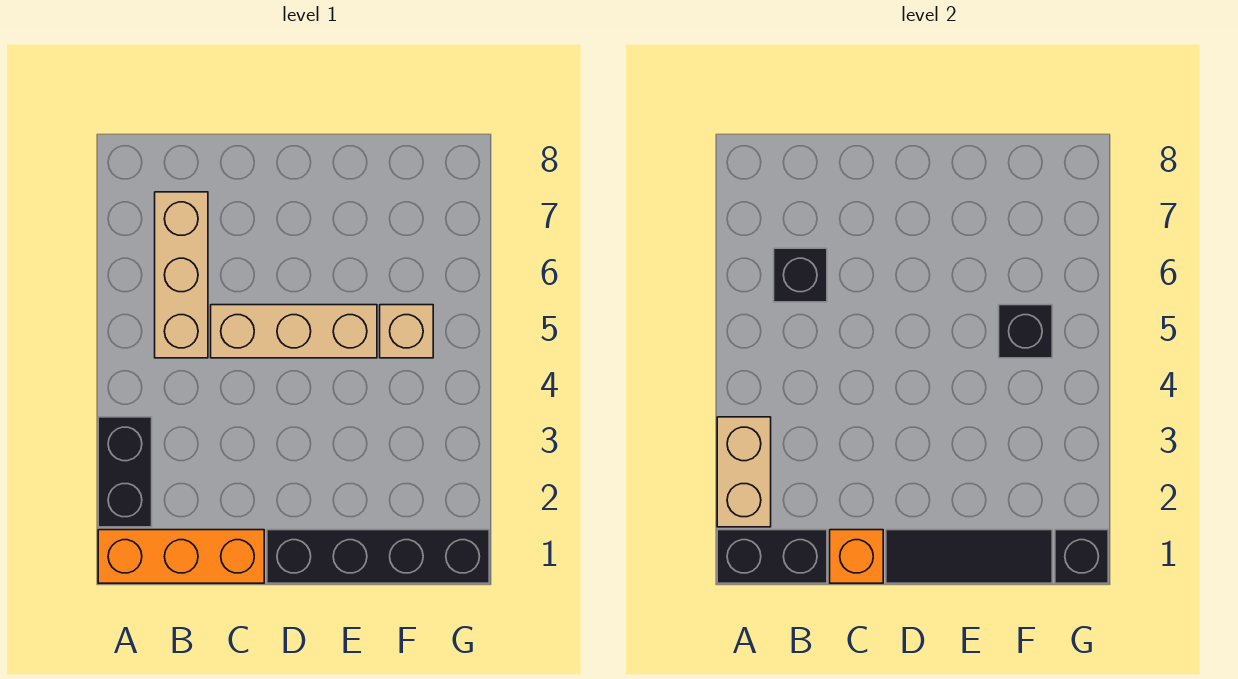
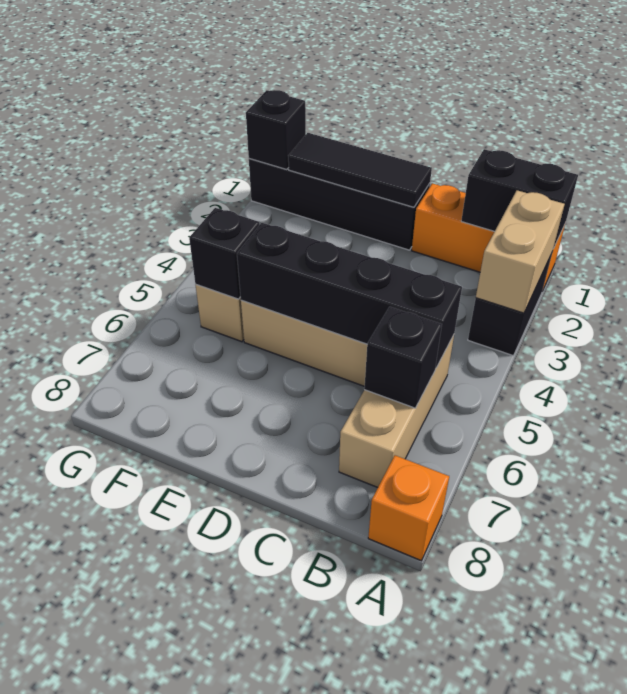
none -> black brick B5:E5 level 2
orange brick C1 level 2 -> orange brick A8 level 1

